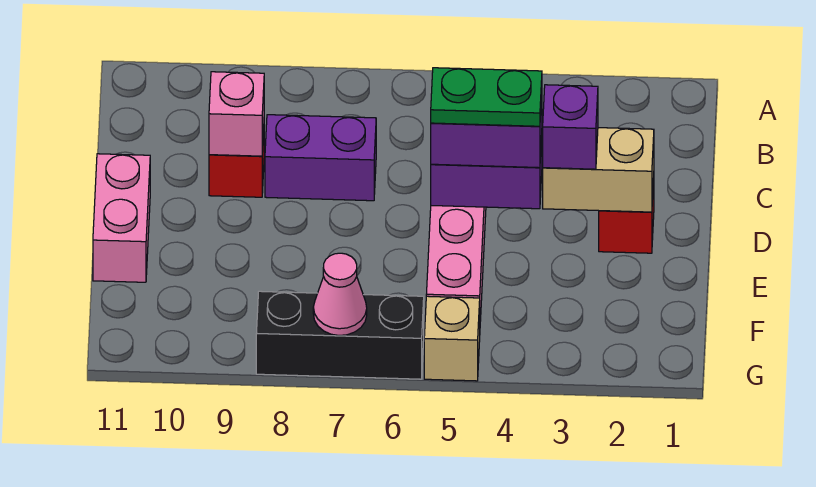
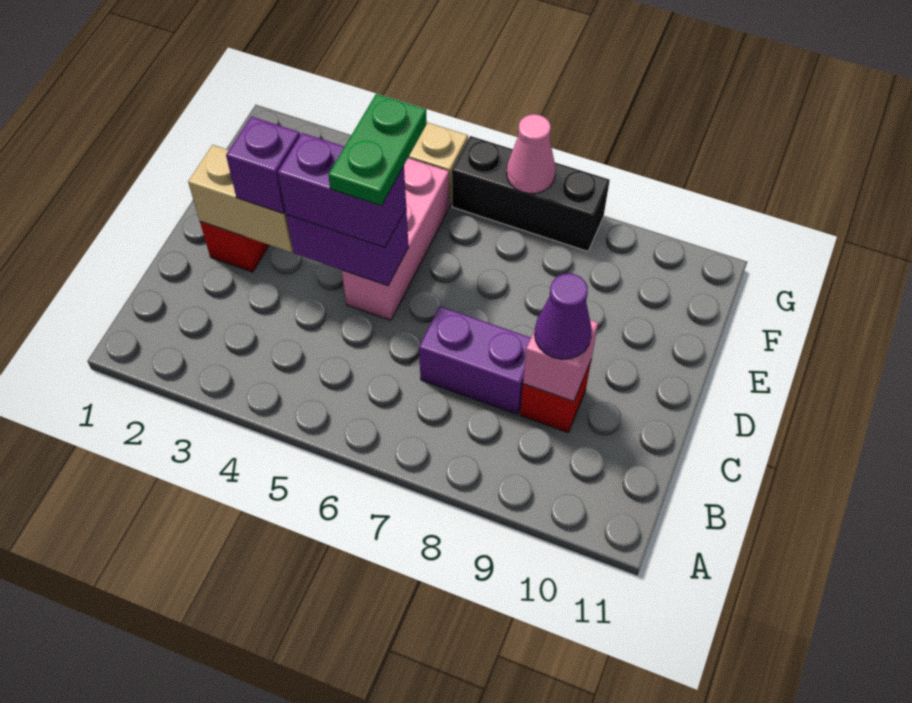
none -> purple cone C9 level 3
green plate D4:D5 level 4 -> green plate D5:E5 level 4
pink brick D11:E11 level 1 -> none

